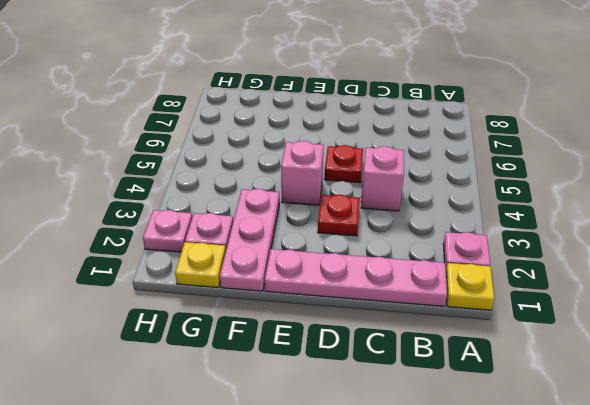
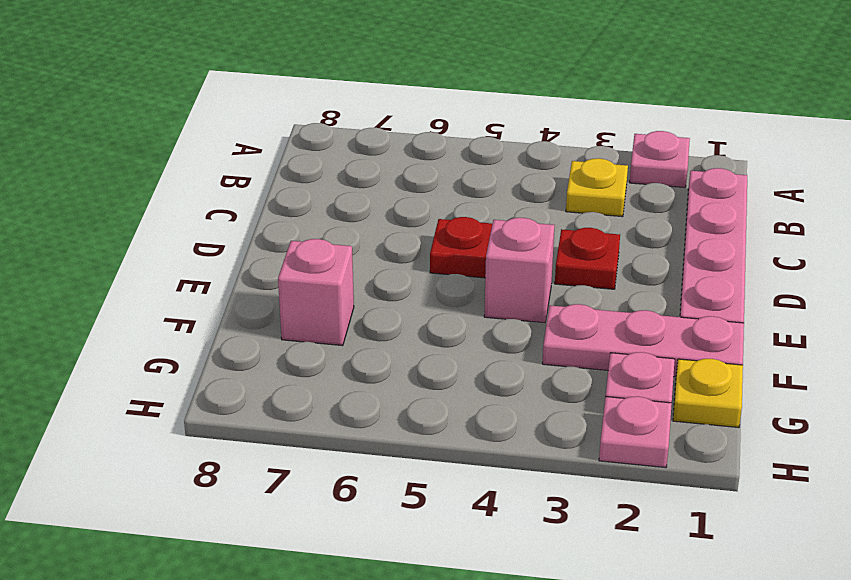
yellow plate A1 level 1 -> yellow plate B3 level 1
pink brick C4 level 1 -> pink brick F7 level 1

